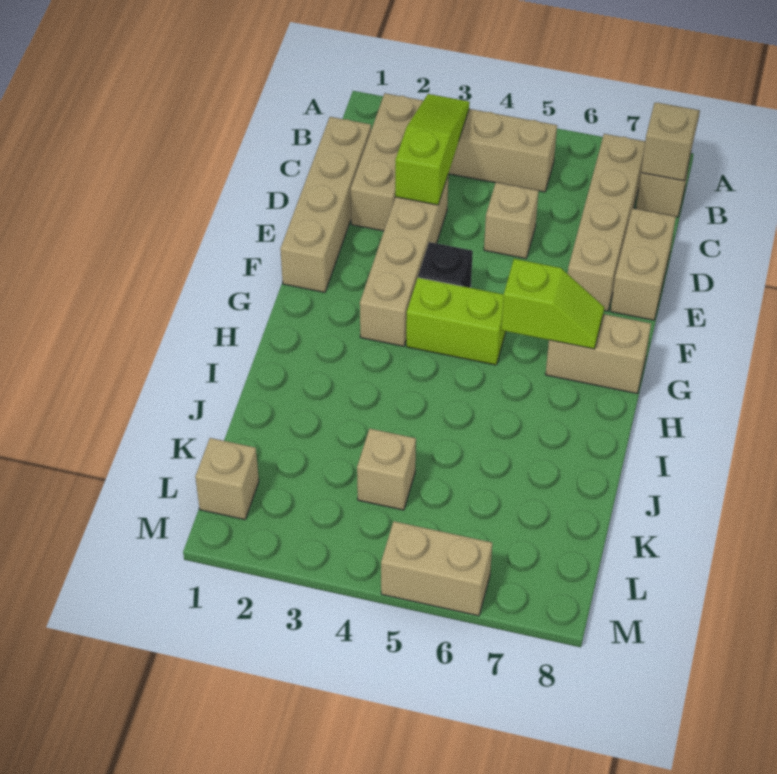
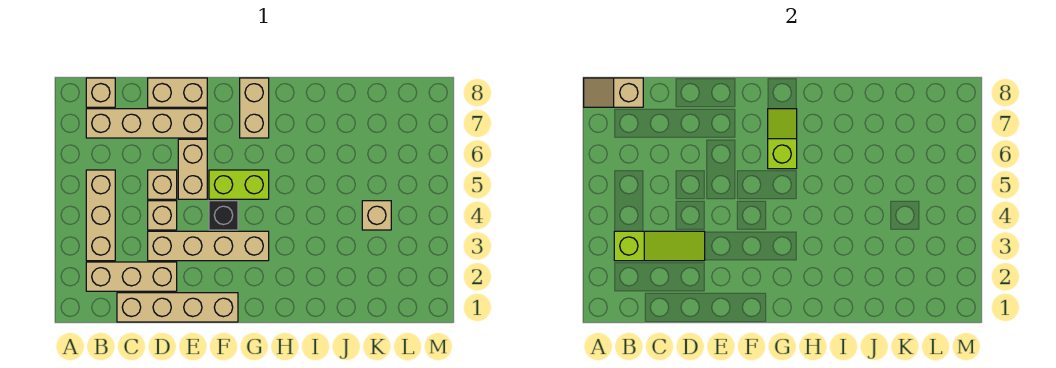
lime slope B3:D3 level 2 top D -> lime slope B3:D3 level 2 top B
lime brick G4:G5 level 1 -> lime brick F5:G5 level 1
tan brick L1 level 1 -> tan brick D4 level 1
tan brick M5:M6 level 1 -> tan brick E5:E6 level 1

